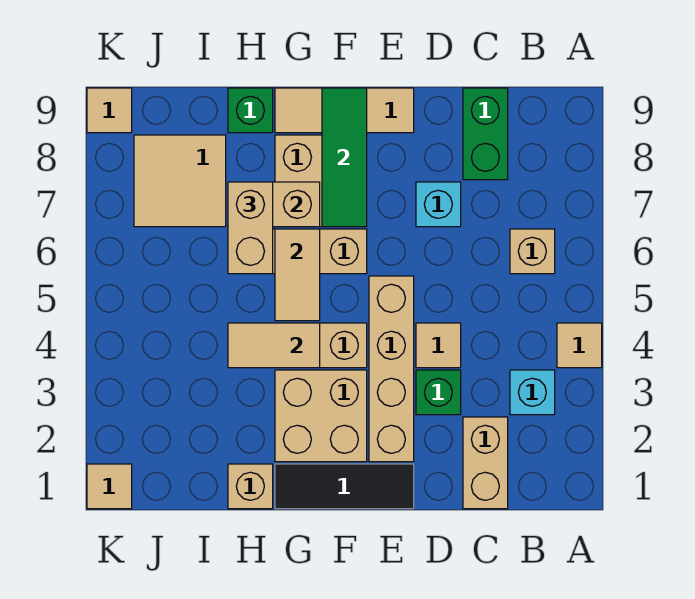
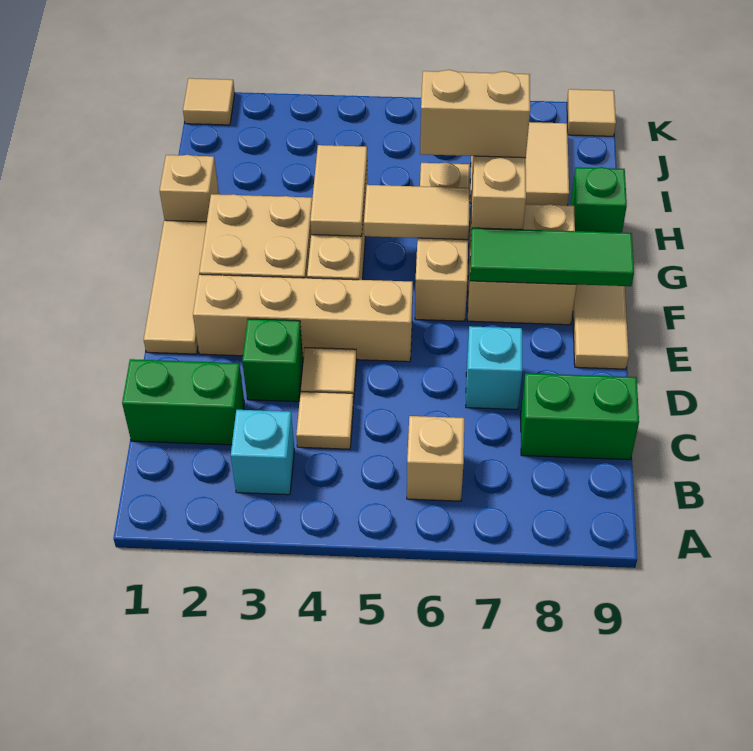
tan tile A4 level 1 -> tan tile C4 level 1
tan brick C1:C2 level 1 -> green brick C1:C2 level 1
black tile E1:G1 level 1 -> tan tile E1:G1 level 1

